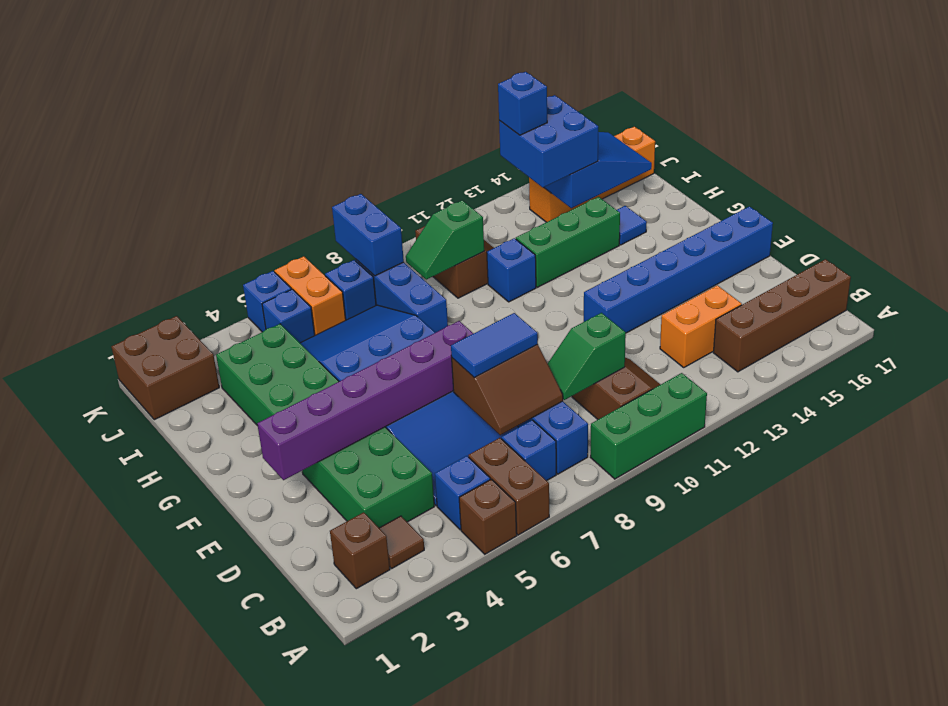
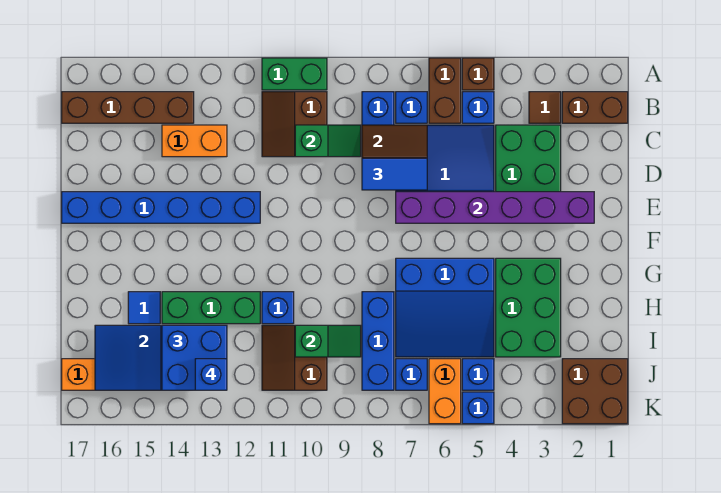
green brick A9:A11 level 1 -> green brick A10:A11 level 1
brown brick B2 level 1 -> brown brick B1:B2 level 1
blue brick J8:K8 level 2 -> none

